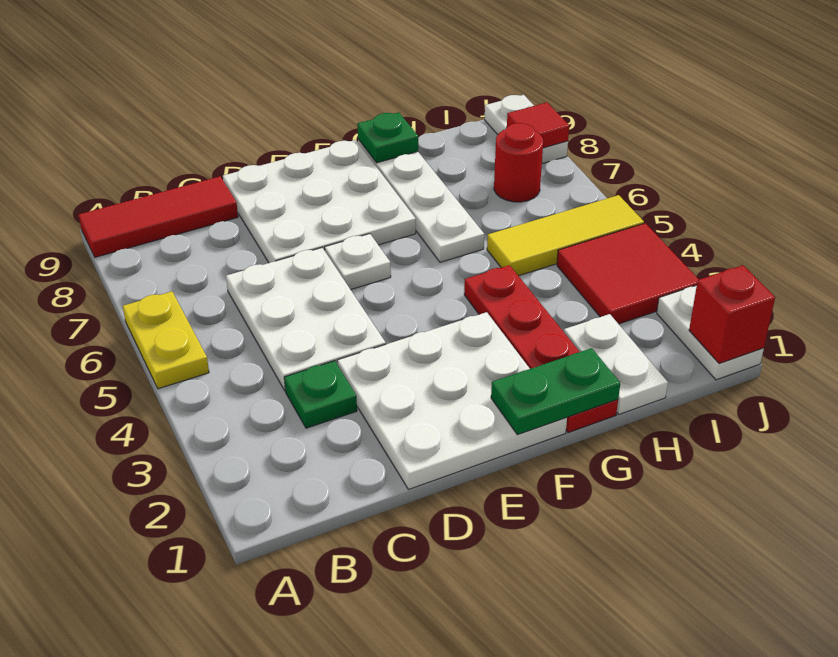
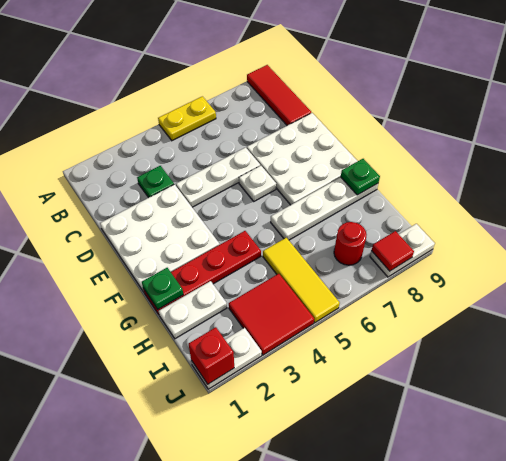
white plate C4:D6 level 1 -> white plate D4:D6 level 1
green plate F1:G1 level 2 -> green plate G1 level 2

